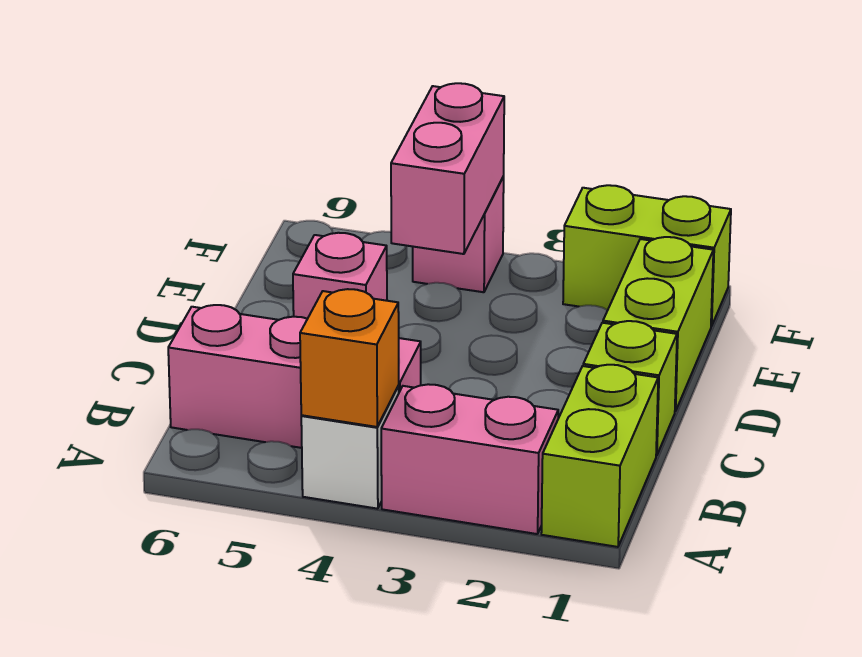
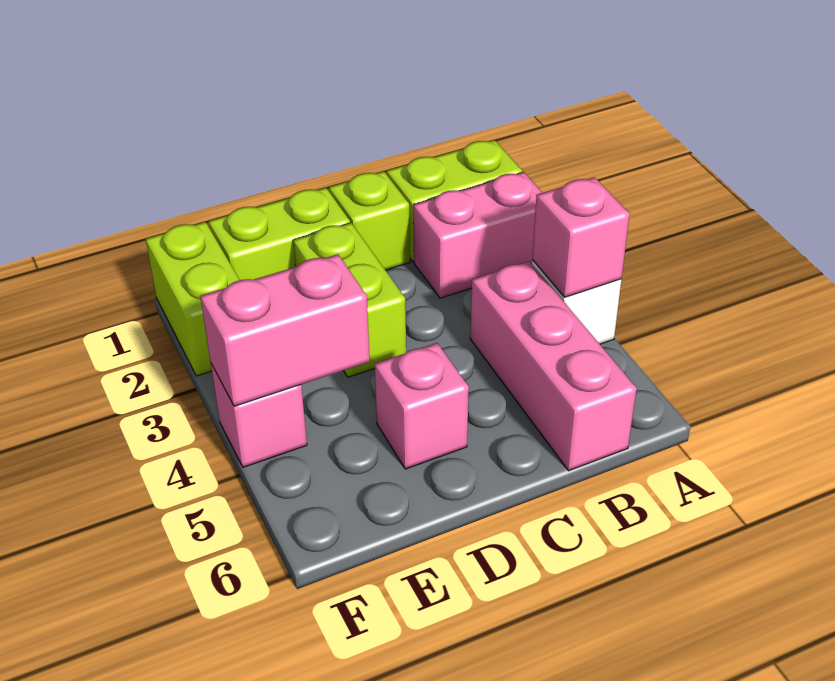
pink brick A2:A3 level 1 -> pink brick A2:B2 level 1
orange brick A4 level 2 -> pink brick A4 level 2
none -> lime brick D2:D3 level 1

